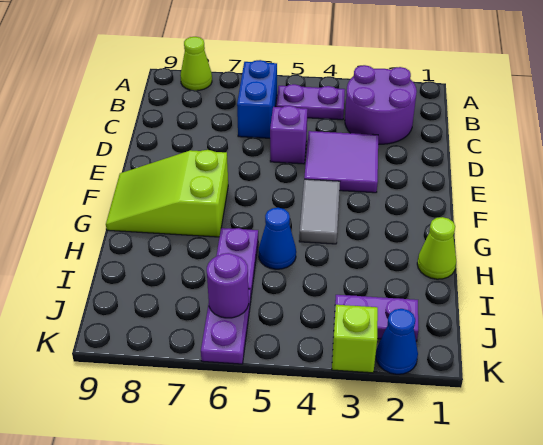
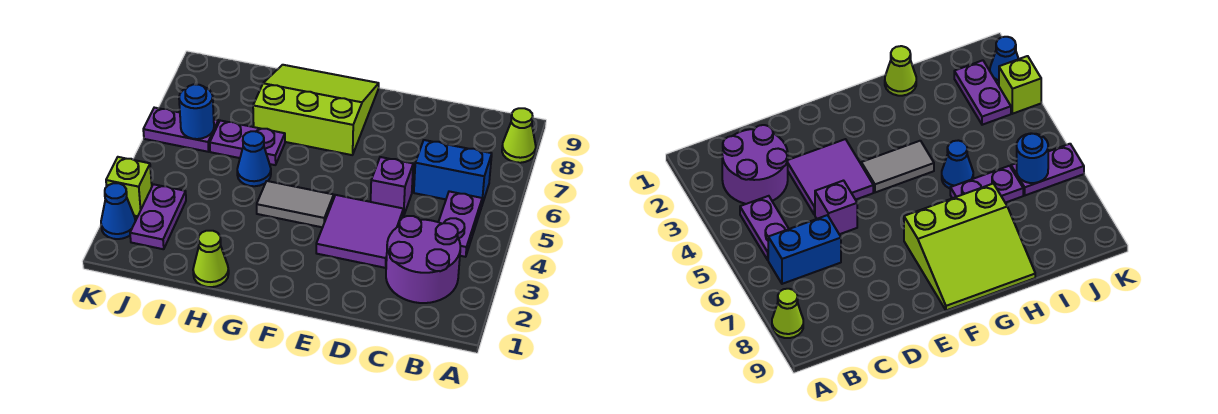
lime slope F7:G9 level 1 top 7 -> lime slope F7:H9 level 1 top 7
purple round brick J6 level 2 -> blue round brick J6 level 2

